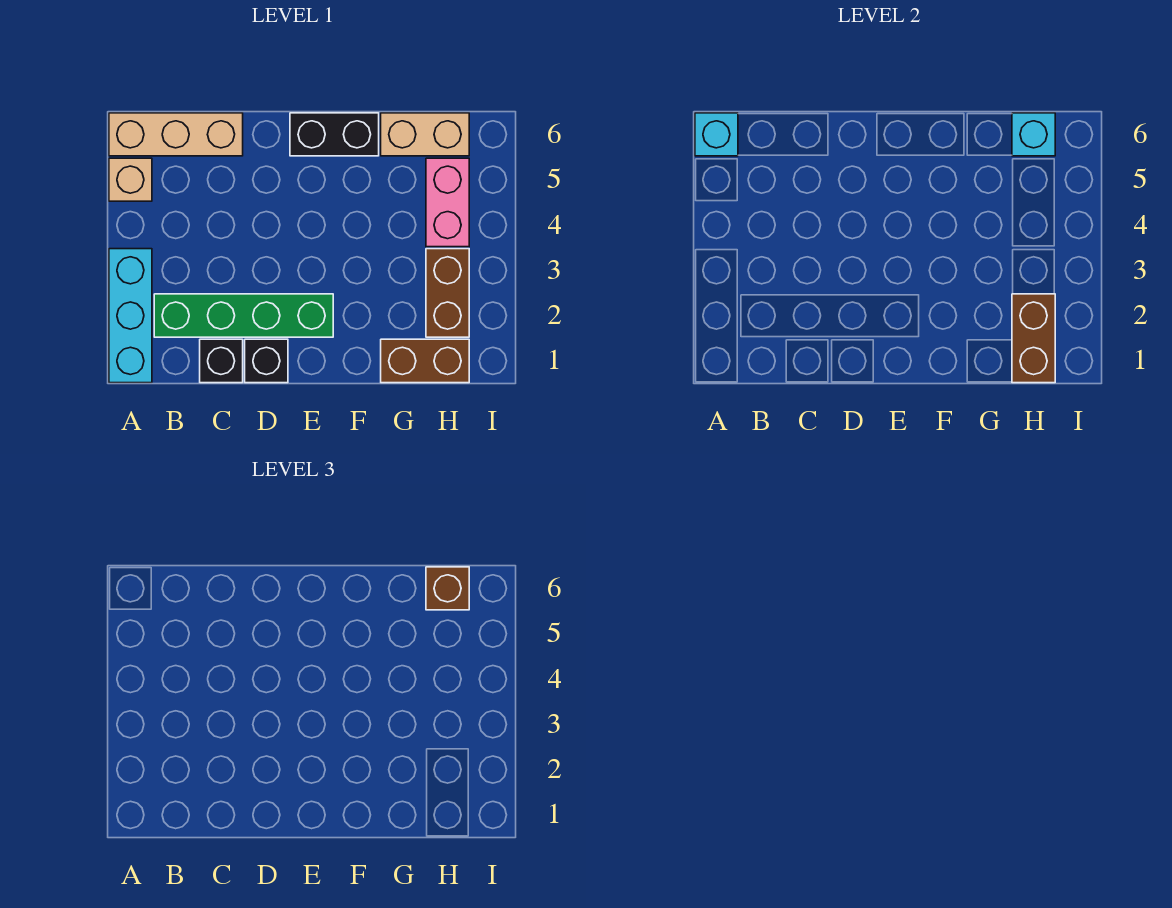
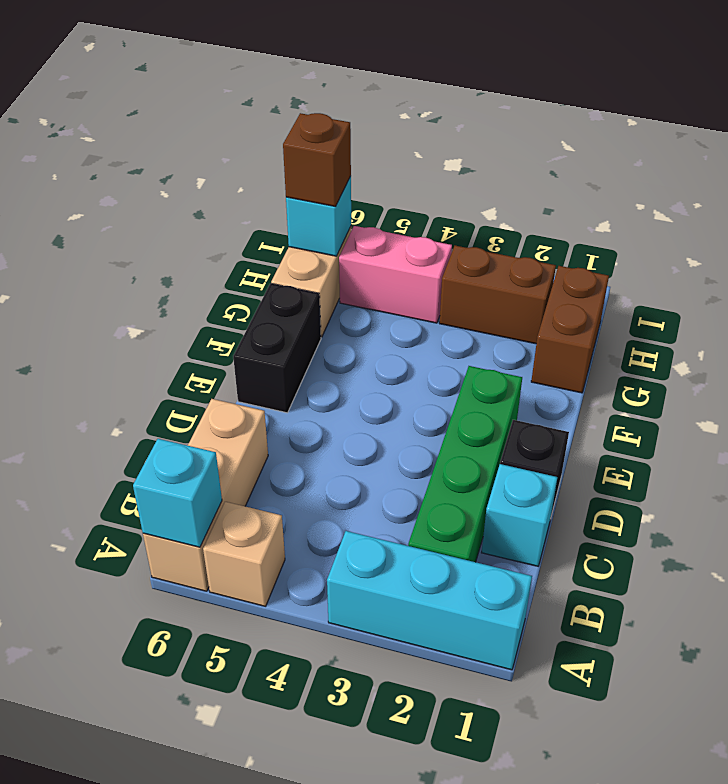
black brick C1 level 1 -> cyan brick C1 level 1
brown brick H1:H2 level 2 -> none

